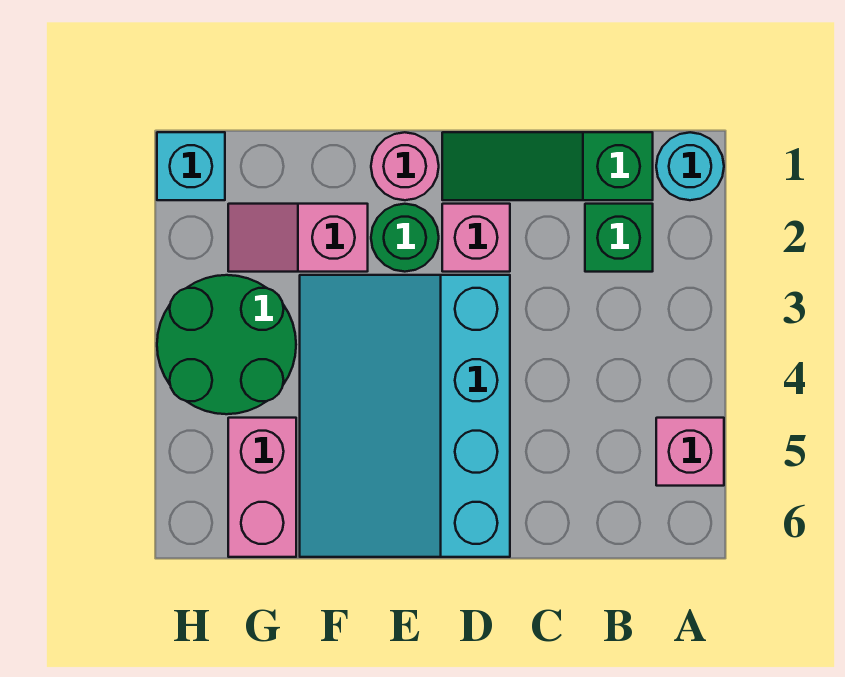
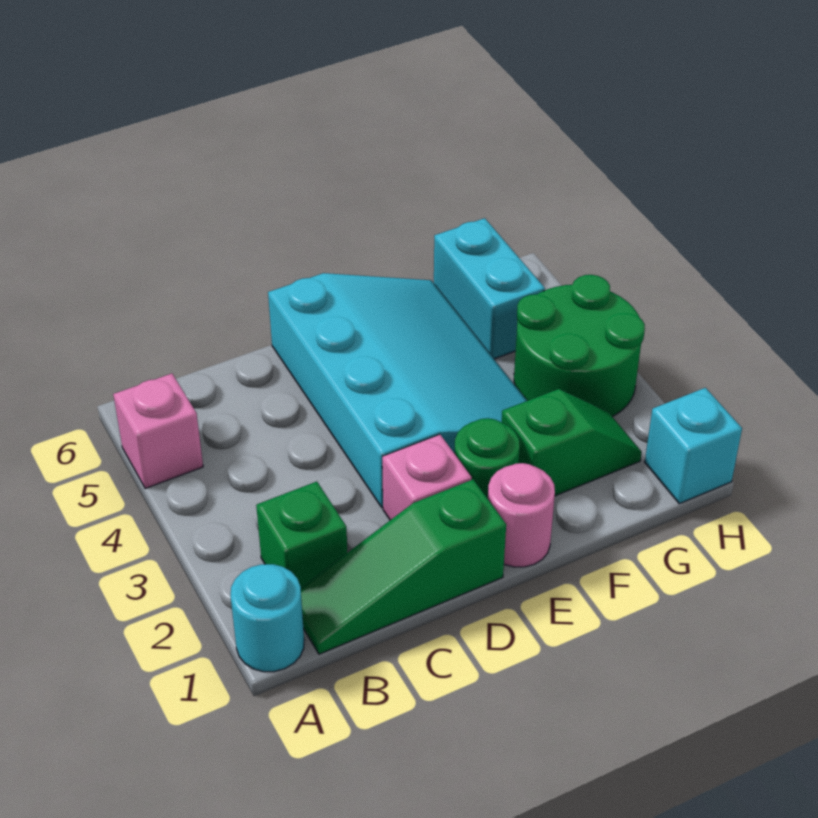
green slope B1:D1 level 1 top B -> green slope B1:D1 level 1 top D
pink slope F2:G2 level 1 top F -> green slope F2:G2 level 1 top F
pink brick G5:G6 level 1 -> cyan brick G5:G6 level 1

